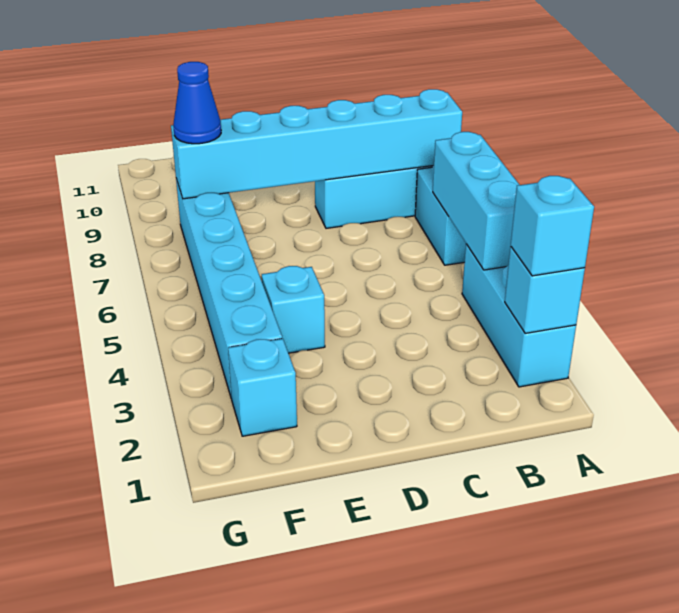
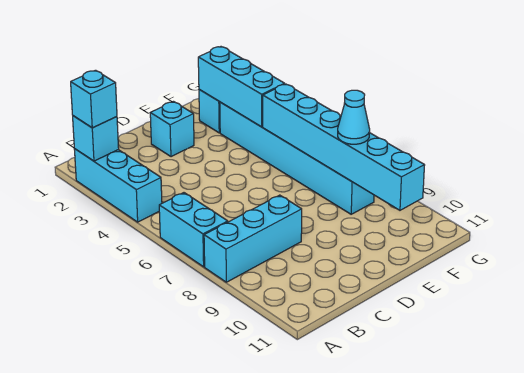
cyan brick A4:A6 level 2 -> cyan brick F2:F4 level 2
cyan brick A8:F8 level 2 -> cyan brick F5:F10 level 2
cyan brick E4 level 1 -> cyan brick D2 level 1
blue cone F8 level 3 -> cyan cone F8 level 3

